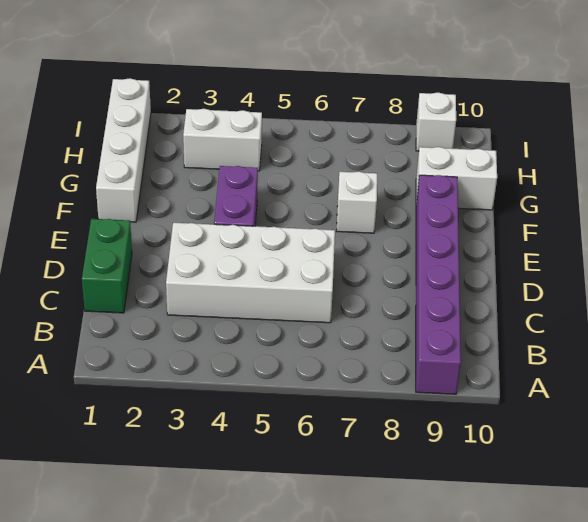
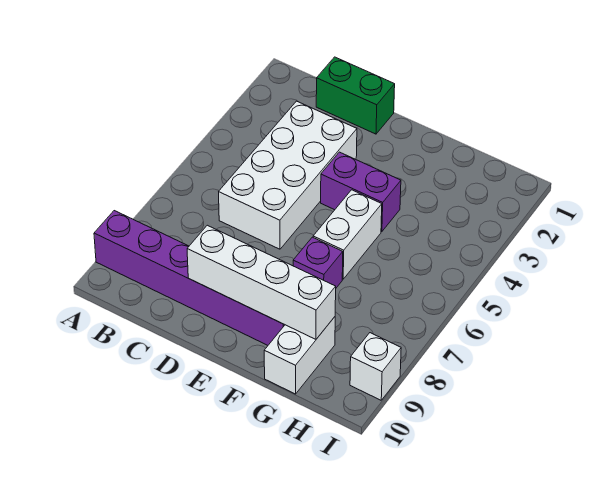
white brick F1:I1 level 1 -> white brick D9:G9 level 2
white brick F7 level 1 -> purple brick F7 level 1
white brick H3:H4 level 1 -> white brick F5:F6 level 1

